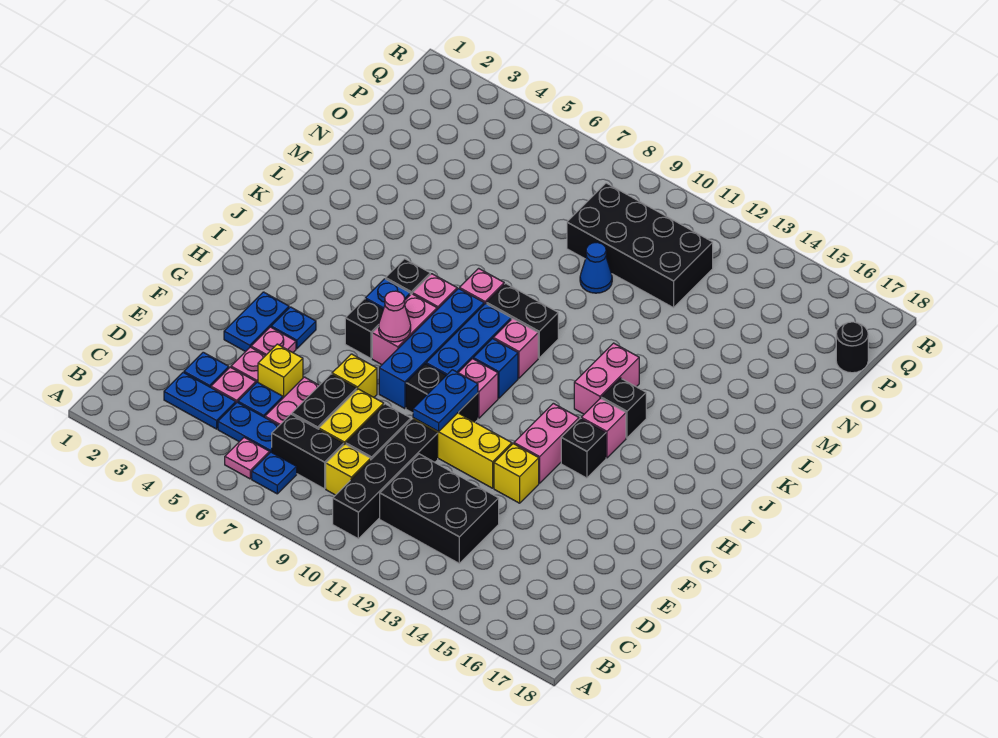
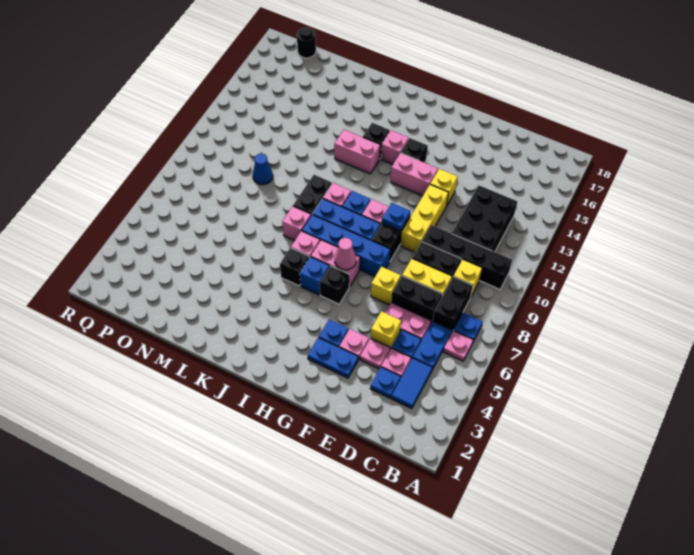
blue plate C3:C4 level 1 -> blue tile C3:C4 level 1
blue plate F10:G10 level 2 -> blue plate G10 level 2
black brick O9:P12 level 1 -> none

